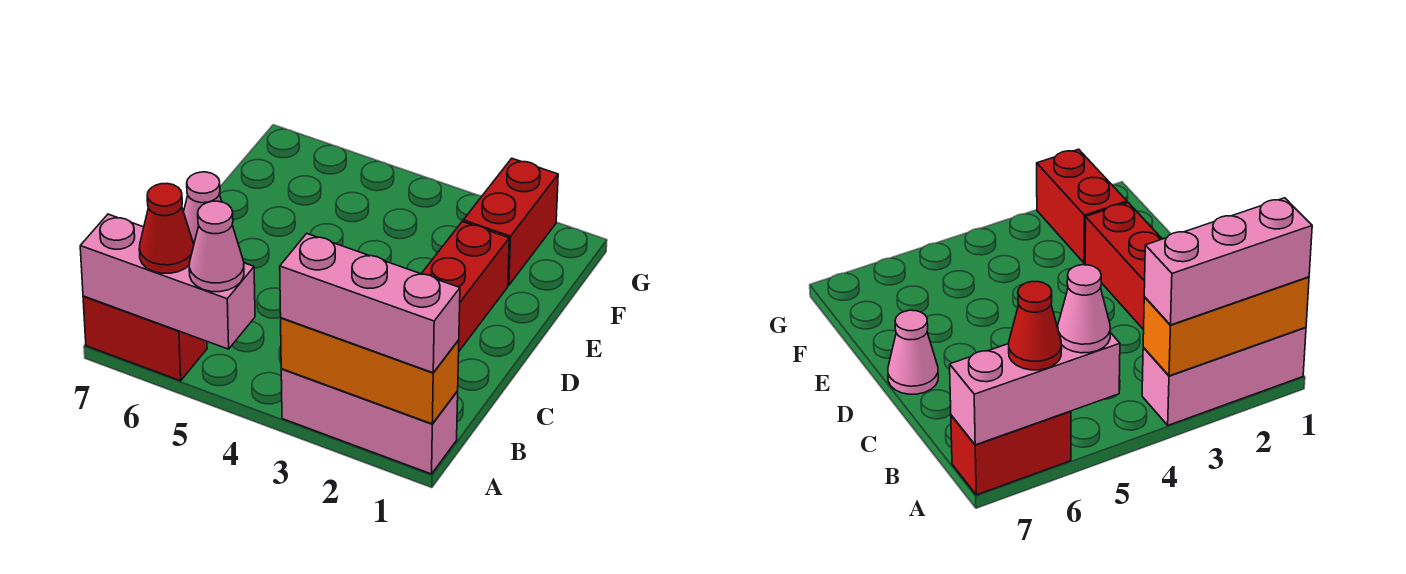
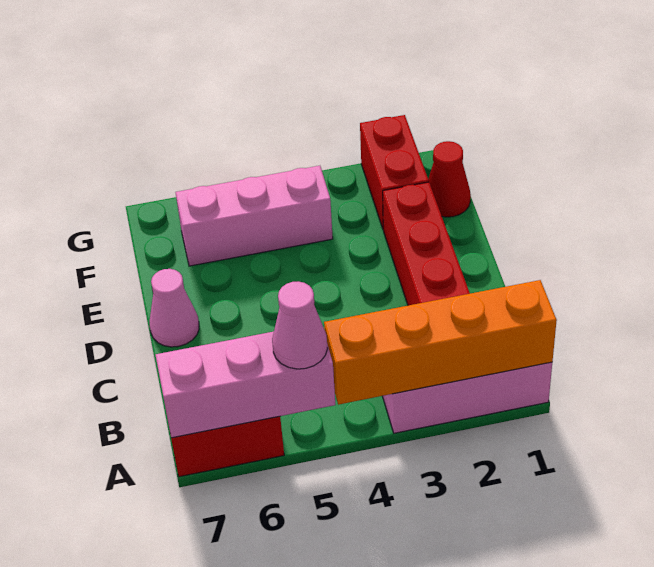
orange brick A1:A3 level 2 -> orange brick A1:A4 level 2
pink brick A1:A3 level 3 -> pink brick F4:F6 level 1
red cone A6 level 3 -> red cone F1 level 1

